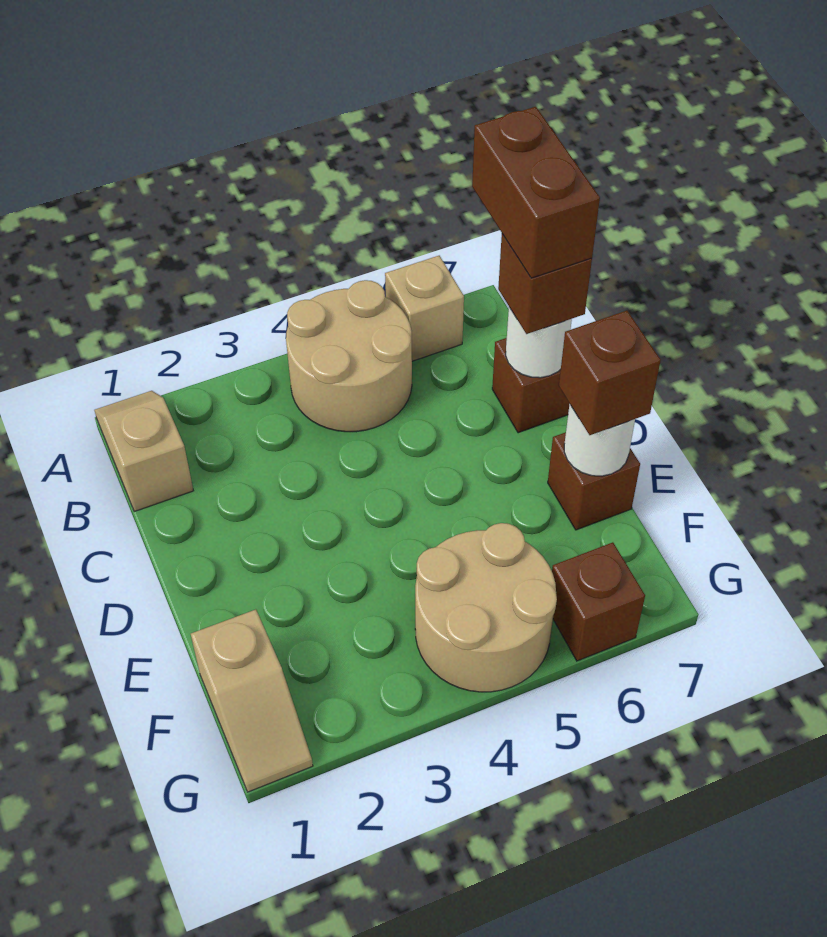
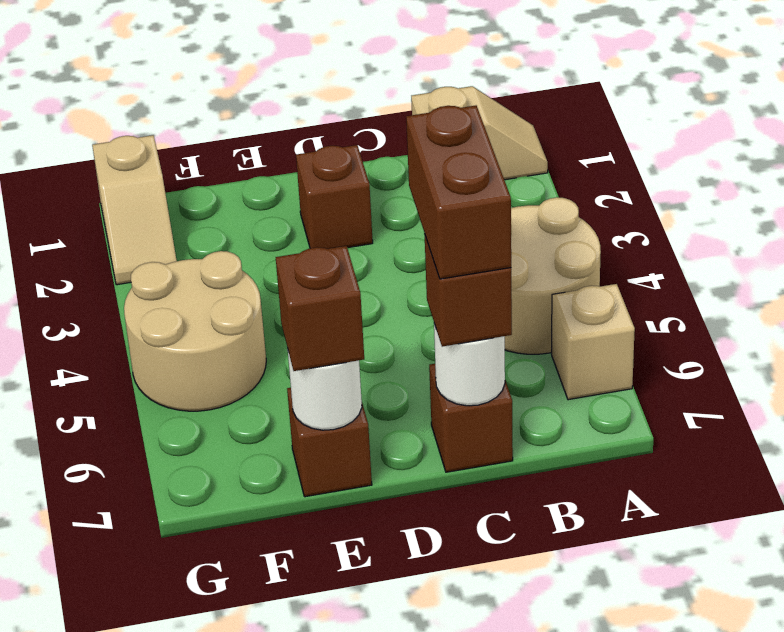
brown brick B7:C7 level 4 -> brown brick C6:C7 level 4
tan slope F1:G1 level 1 top F -> tan slope G1:G2 level 1 top 1
brown brick G6 level 1 -> brown brick D2 level 1

